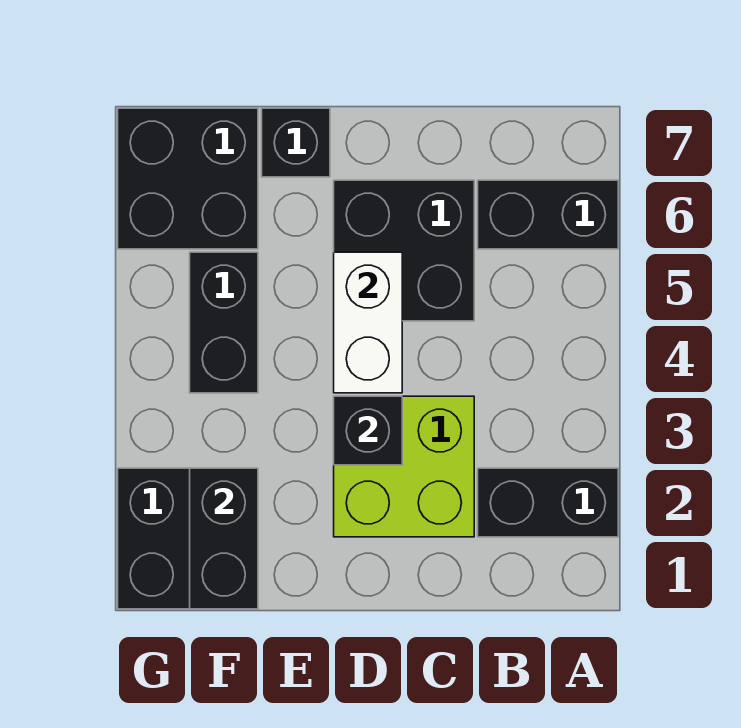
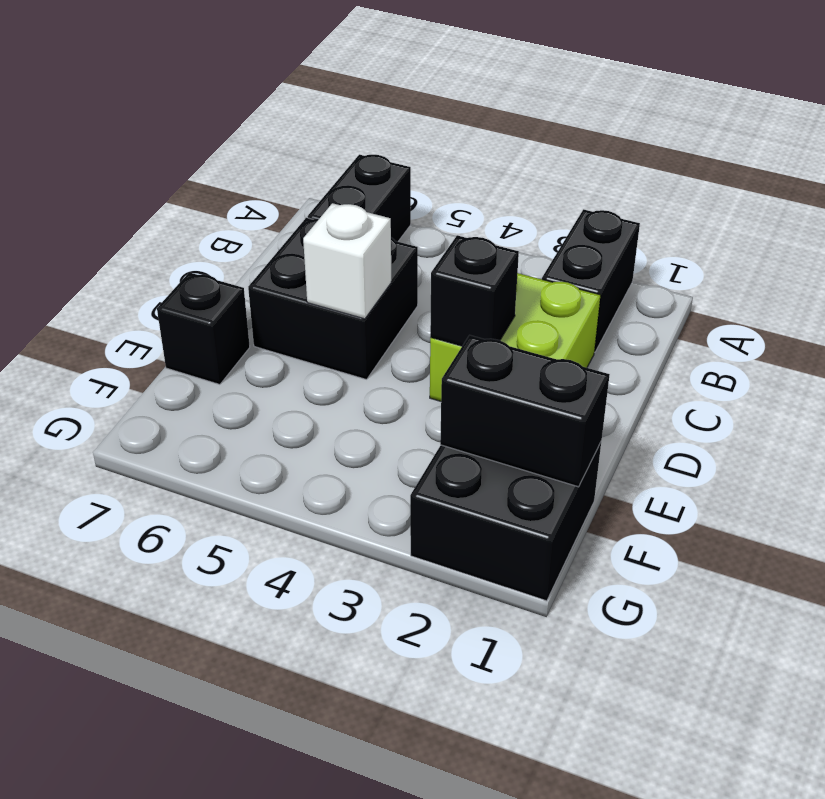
white brick D4:D5 level 2 -> white brick D5 level 2
black brick F4:F5 level 1 -> none
black brick F6:G7 level 1 -> none

